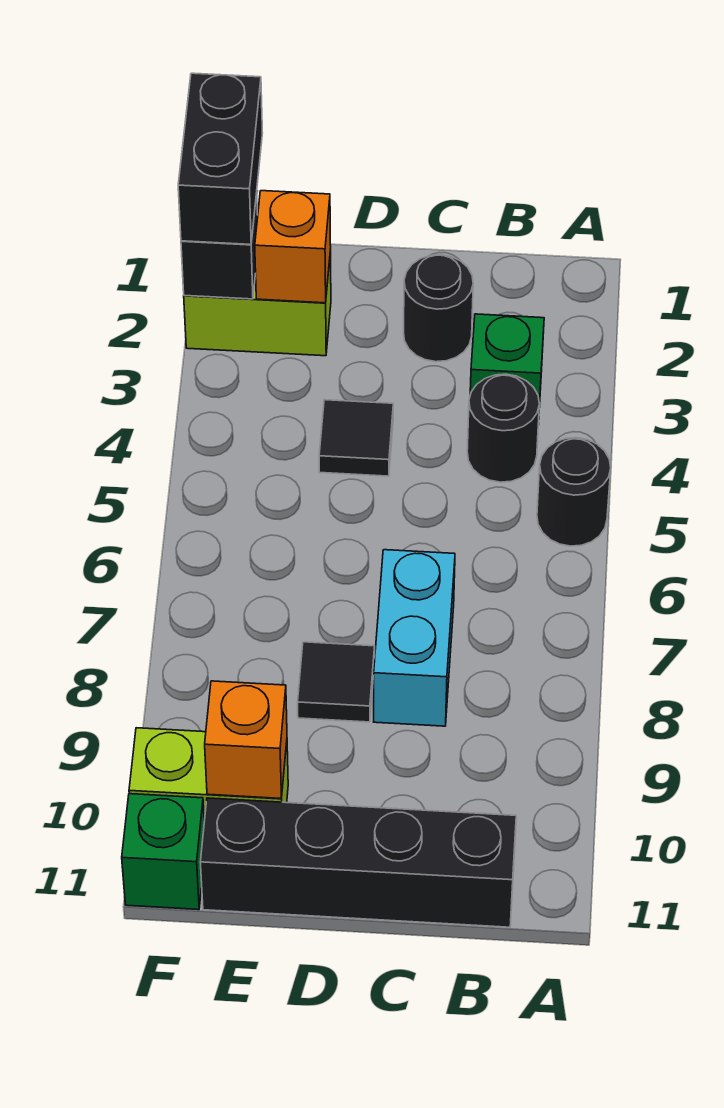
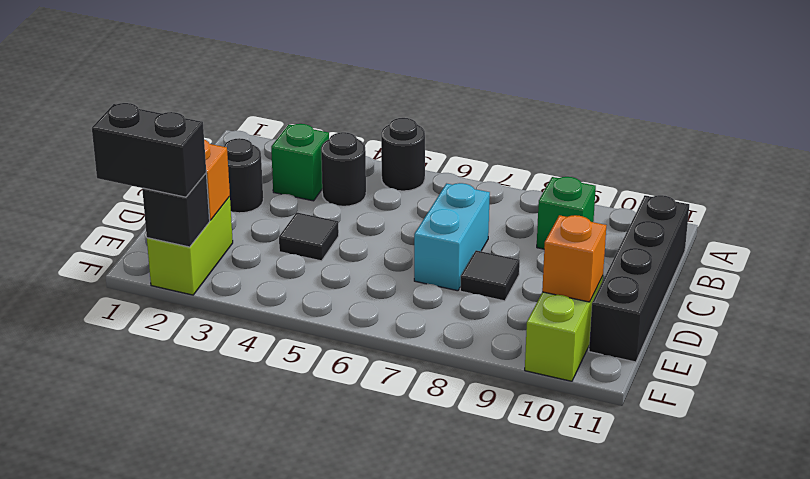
cyan brick C7:C8 level 1 -> cyan brick C7:D7 level 1
green brick F11 level 1 -> green brick B9 level 1

